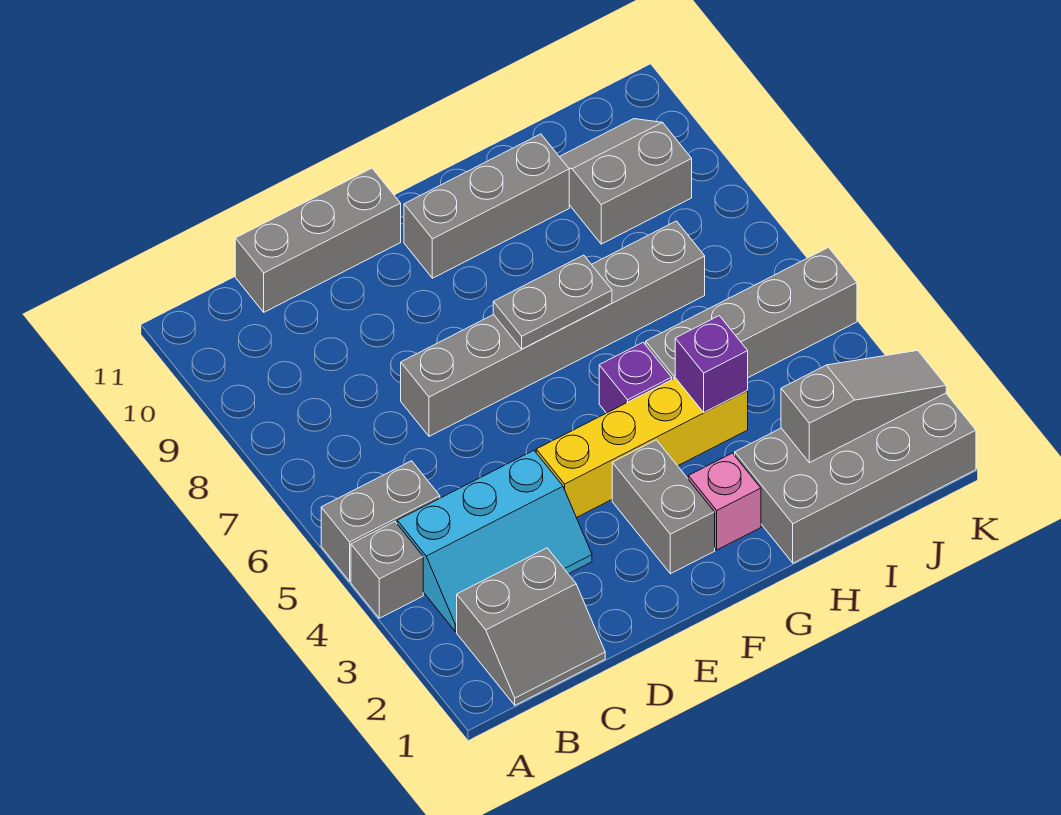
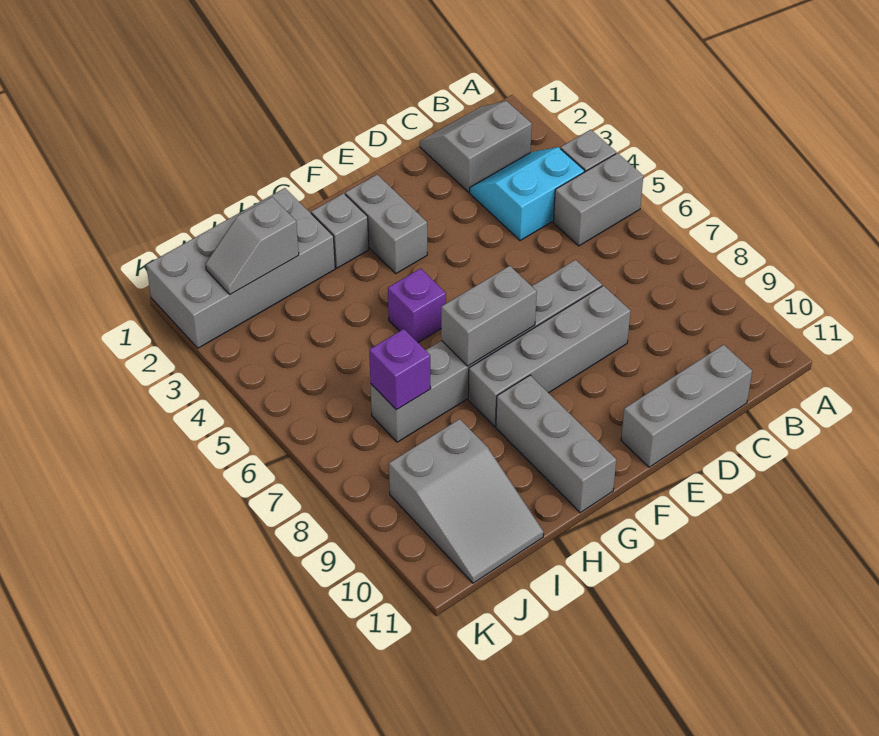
cyan slope B3:D4 level 1 top 4 -> cyan slope B3:C4 level 1 top 4
yellow brick E4:H4 level 1 -> none
grey plate F7:G7 level 2 -> grey brick F7:G7 level 2
grey brick F10:H10 level 1 -> grey brick G9:G11 level 1
pink brick G2 level 1 -> grey brick G2 level 1
purple brick H4 level 2 -> purple brick I7 level 2
grey brick H5:K5 level 1 -> grey brick D8:G8 level 1
grey slope I2:K2 level 2 top I -> grey slope I2:J2 level 2 top I
grey slope I9:J10 level 1 top 9 -> grey slope I9:J11 level 1 top 9

